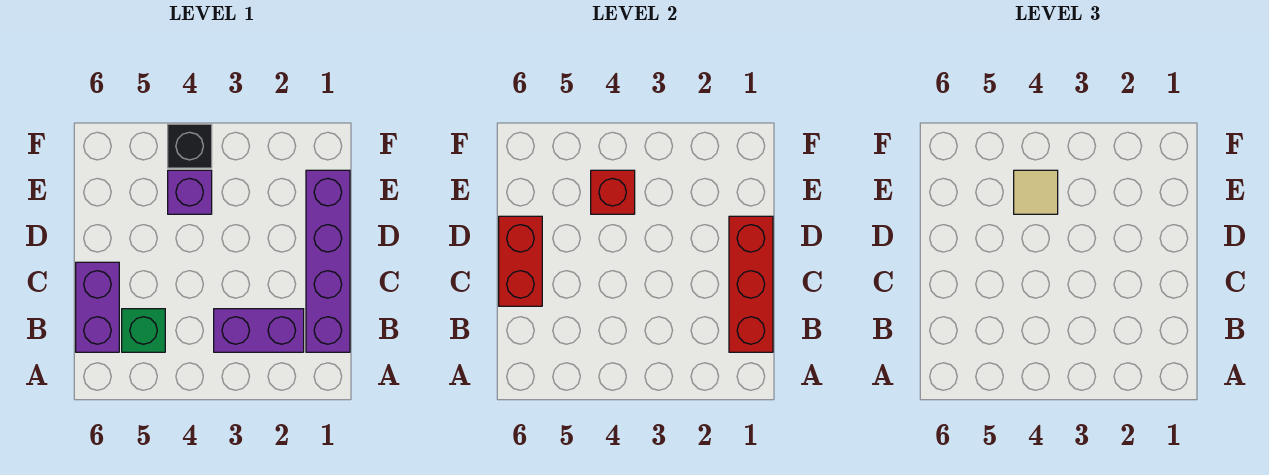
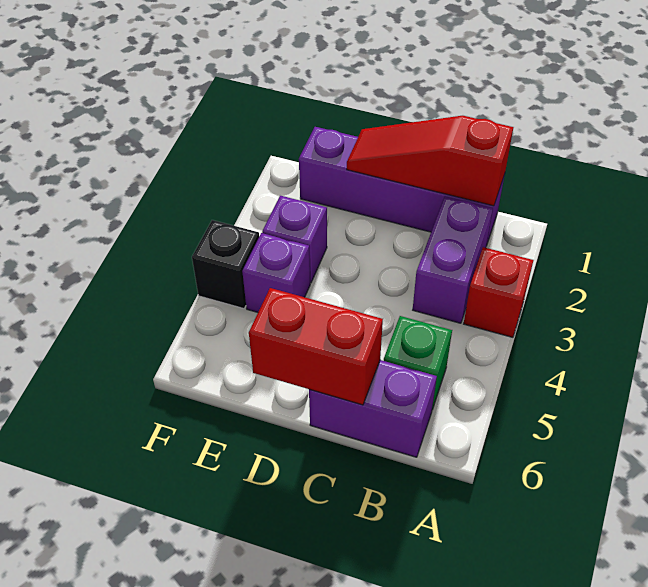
red brick B1:D1 level 2 -> red slope B1:D1 level 2 top B
none -> purple brick E3 level 1
red brick E4 level 2 -> red brick A3 level 1
tan tile E4 level 3 -> none

